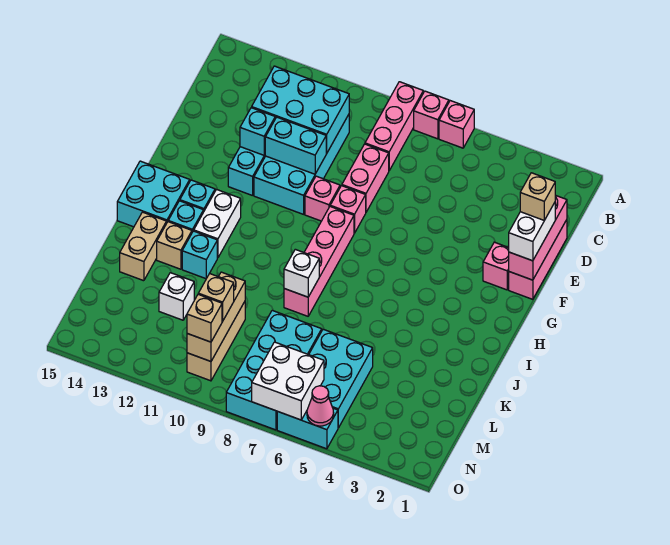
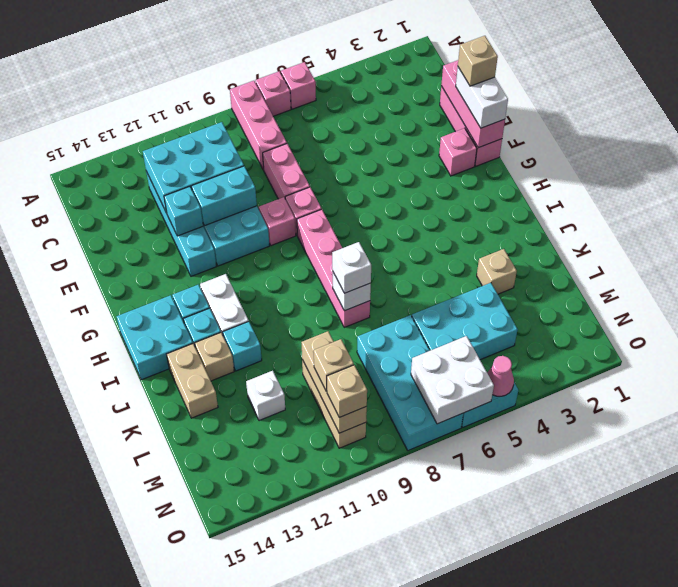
none -> white brick J8 level 3
none -> tan brick K3 level 1
cyan brick L5:N6 level 1 -> cyan brick L4:M6 level 1

